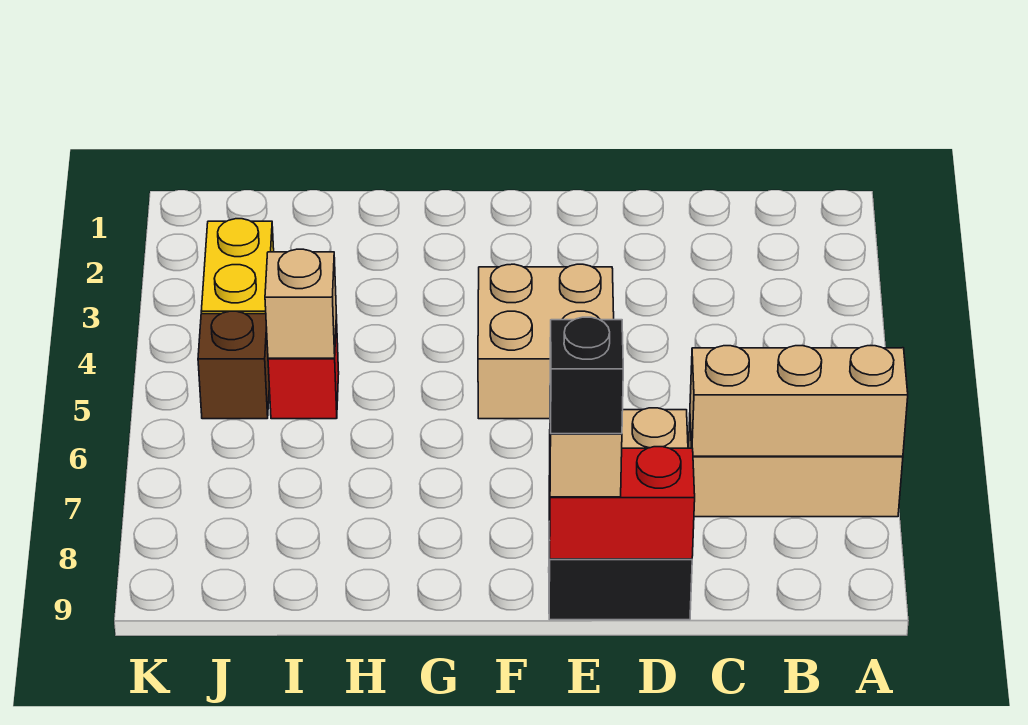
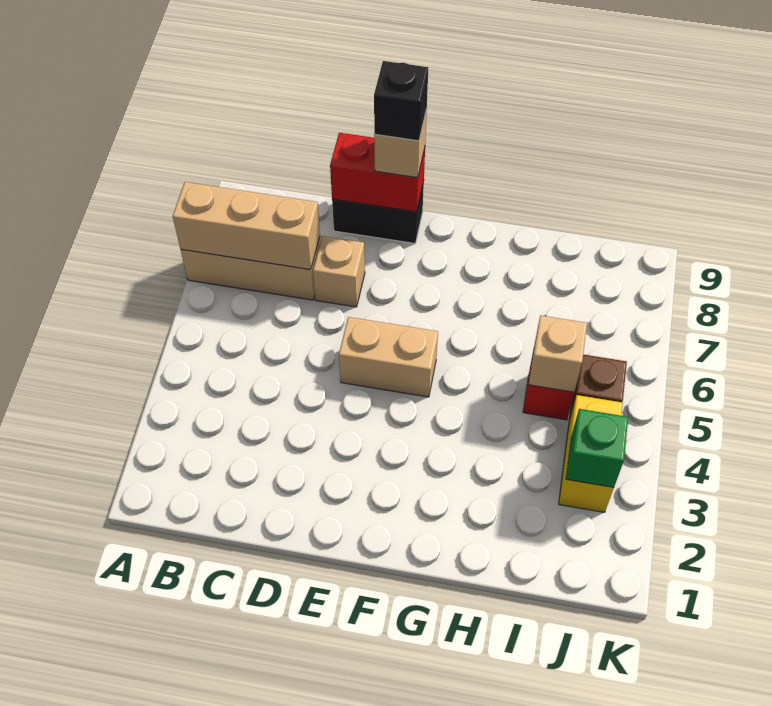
tan brick E4:F5 level 1 -> tan brick E5:F5 level 1
none -> green brick J3 level 2

